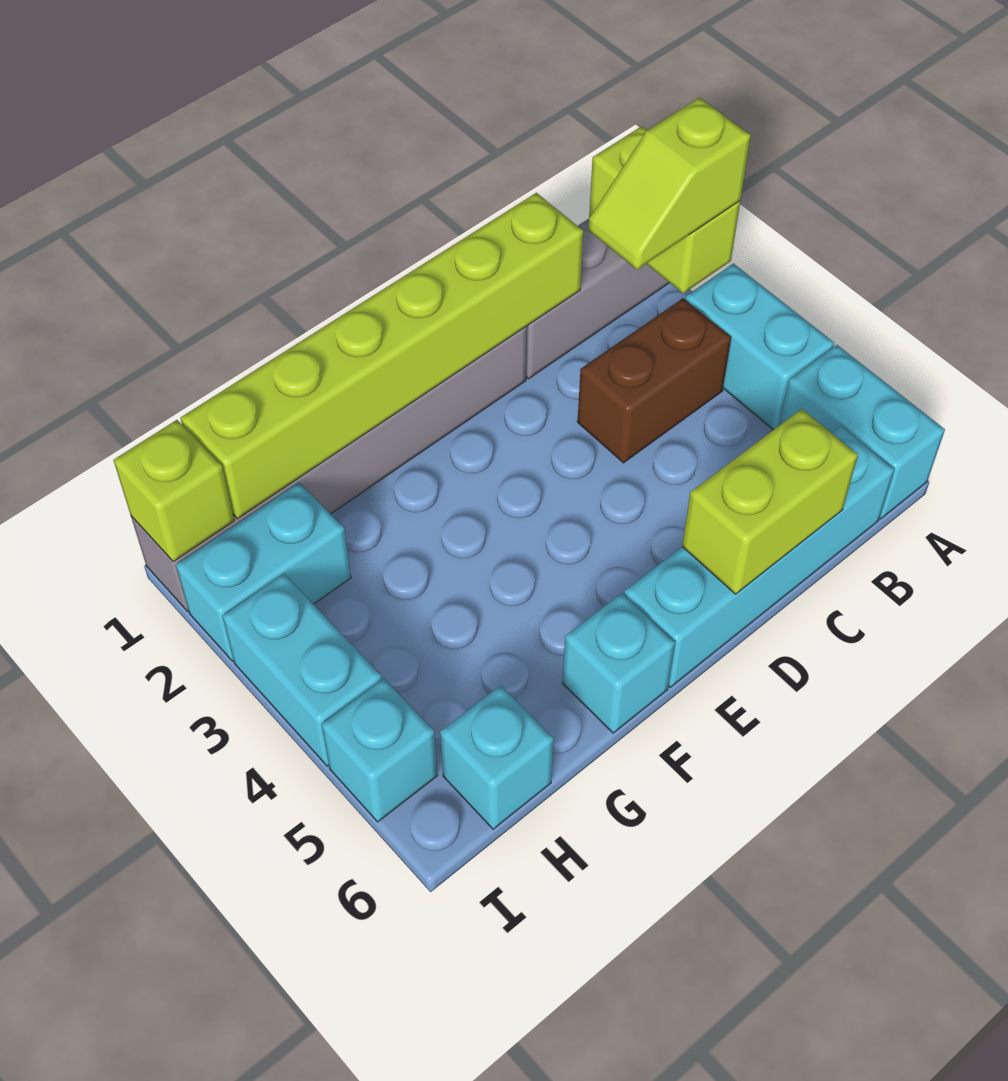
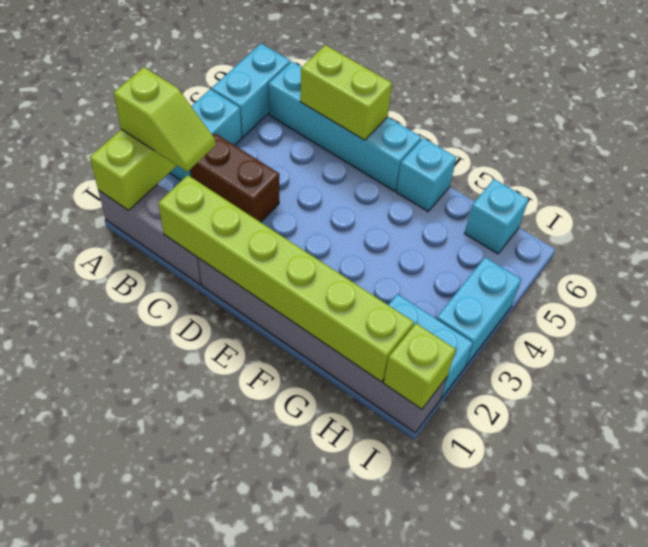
cyan brick I5 level 1 -> none

